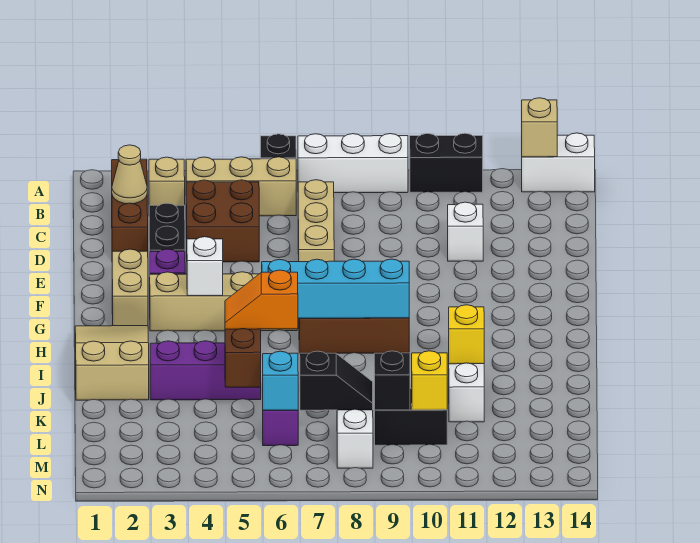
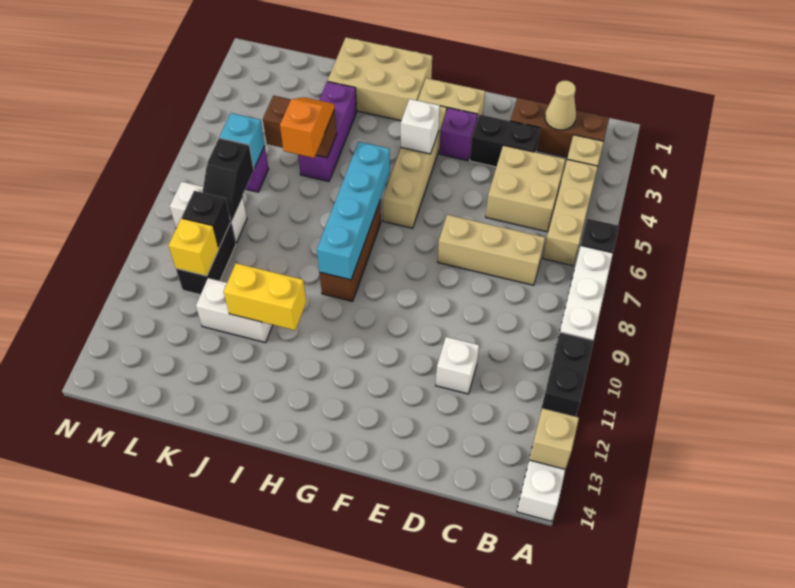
brown brick C4:D5 level 1 -> tan brick C4:D5 level 1
tan slope H1:J2 level 1 top J -> tan brick H1:J2 level 1
yellow brick J11 level 2 -> yellow brick I11:J11 level 2

